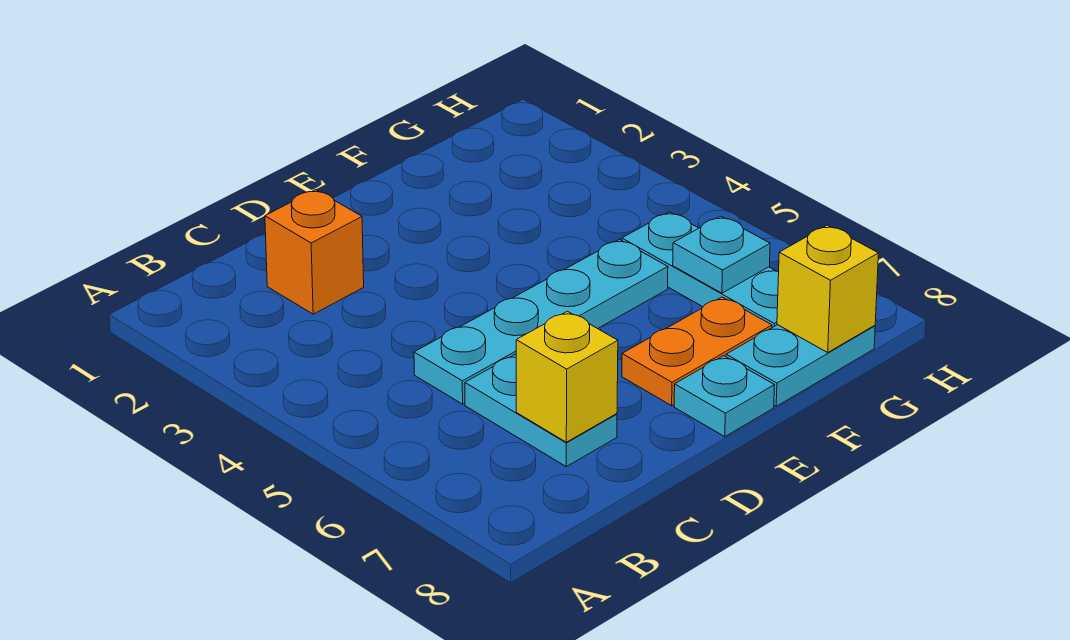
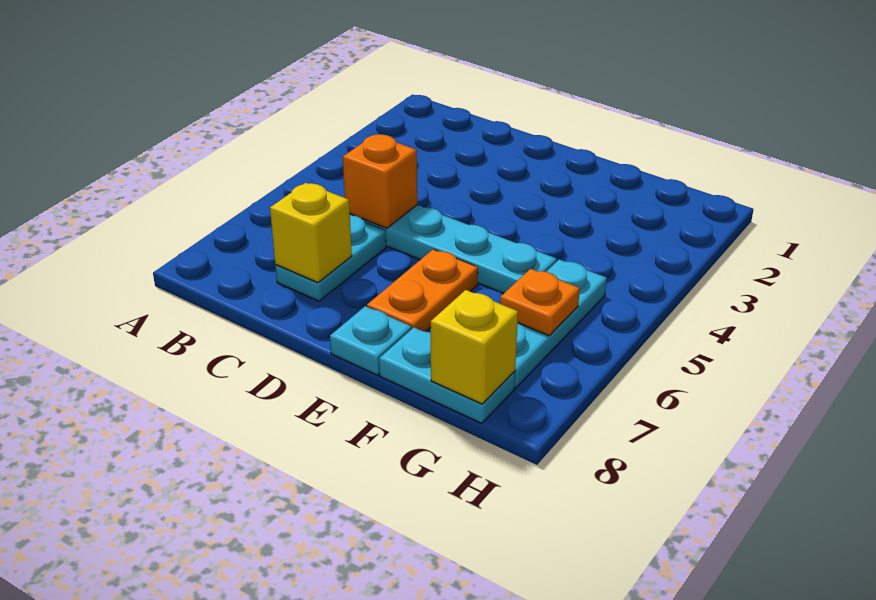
orange brick C2 level 1 -> orange brick C5 level 2
orange plate E7:F7 level 1 -> orange plate E6:E7 level 1
cyan plate G6 level 2 -> orange plate G6 level 2

